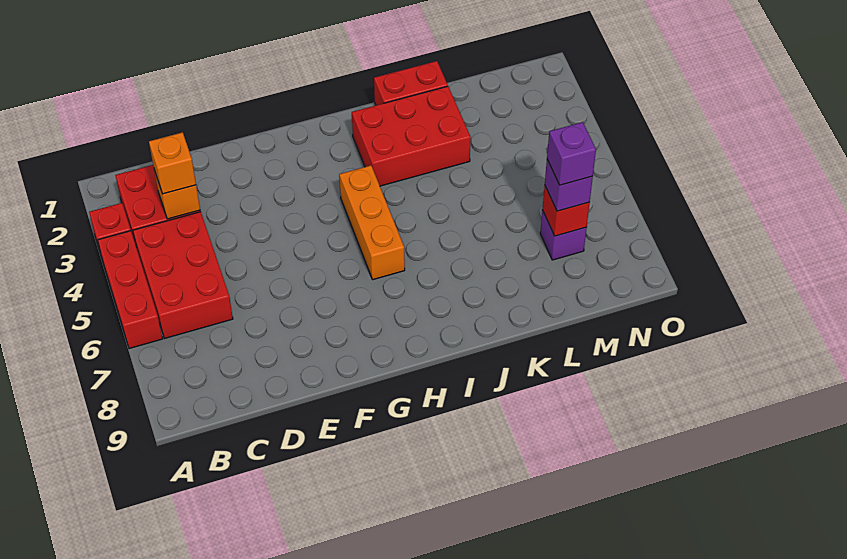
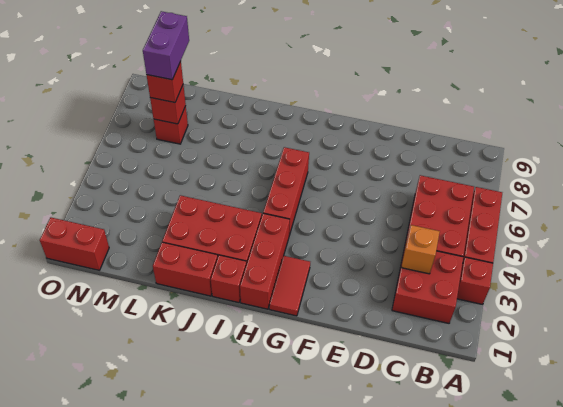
orange brick C3 level 3 -> none
none -> red tile G1:G2 level 1
none -> red brick H1:H3 level 1
orange brick H4:H6 level 1 -> red brick H4:H6 level 1
none -> red brick I1 level 1
purple brick M7 level 1 -> red brick M7 level 1
purple brick M7 level 3 -> red brick M7 level 3
purple brick M7 level 4 -> purple brick M7:M8 level 4
none -> red brick N1:O1 level 1

